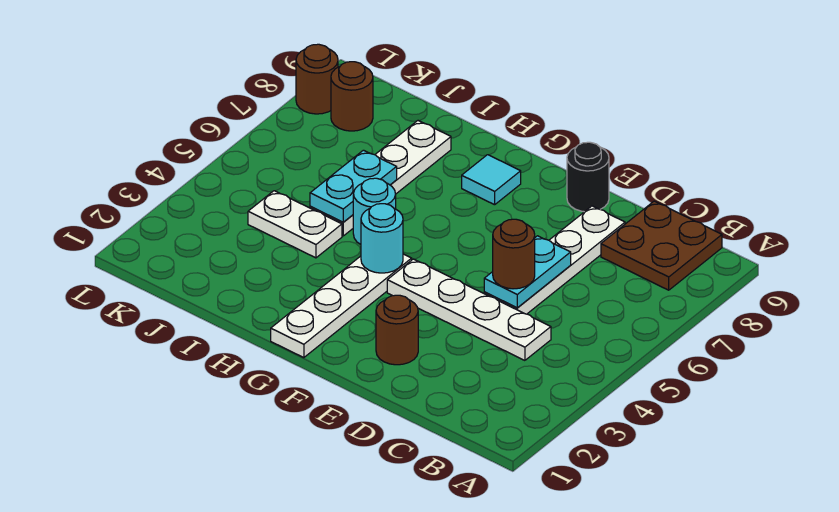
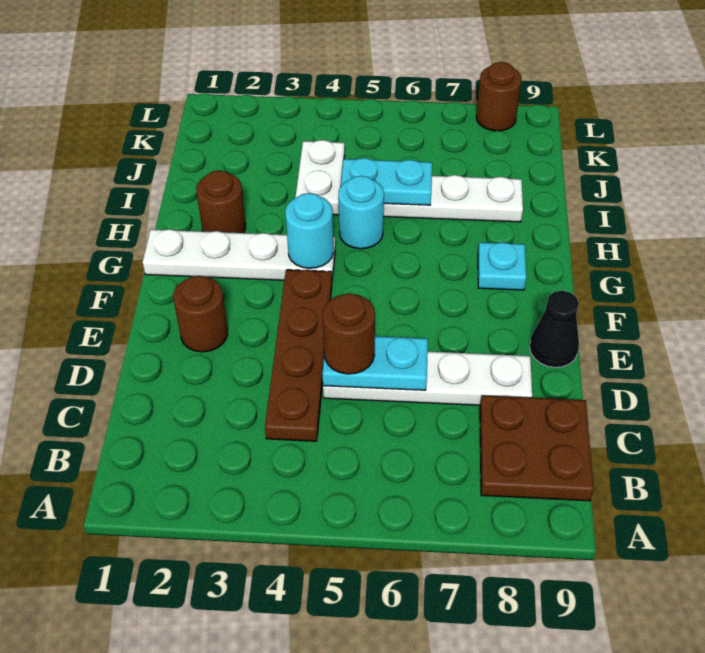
white plate C4:F4 level 1 -> brown plate C4:F4 level 1
black round brick E9 level 1 -> black cone E9 level 1
cyan tile G8 level 1 -> cyan plate G8 level 1
brown round brick K8 level 1 -> brown round brick H2 level 1

